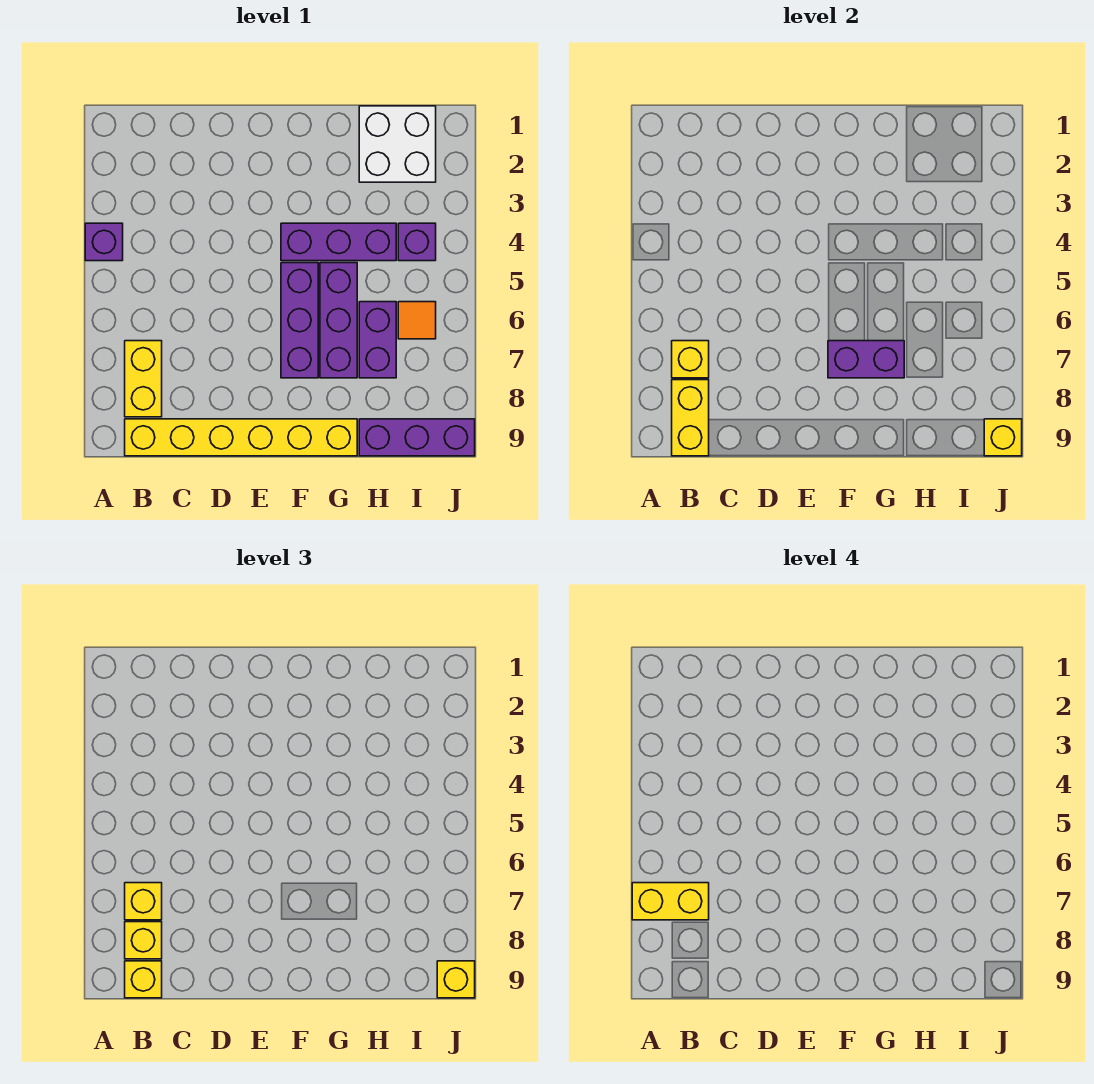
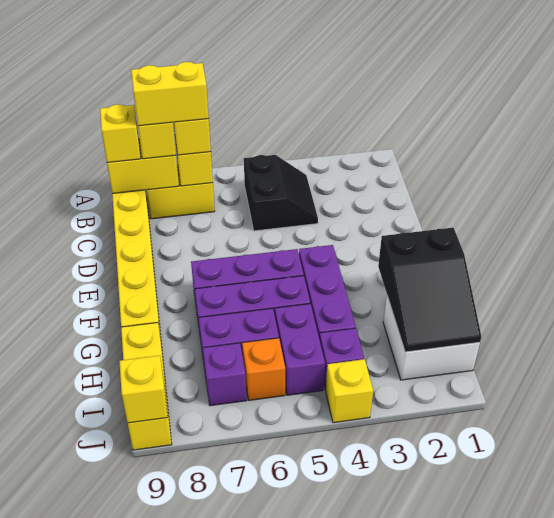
purple brick A4 level 1 -> purple brick I7 level 1
yellow brick A7:B7 level 4 -> yellow brick B7:B8 level 4
none -> black slope B4:C5 level 1 top 5
purple brick F7:G7 level 2 -> purple brick H5:I5 level 1
none -> black slope G1:I2 level 2 top G
purple brick H9:J9 level 1 -> yellow brick H9:J9 level 1
orange tile I6 level 1 -> orange brick I6 level 1
yellow brick J9 level 3 -> yellow brick J4 level 1

